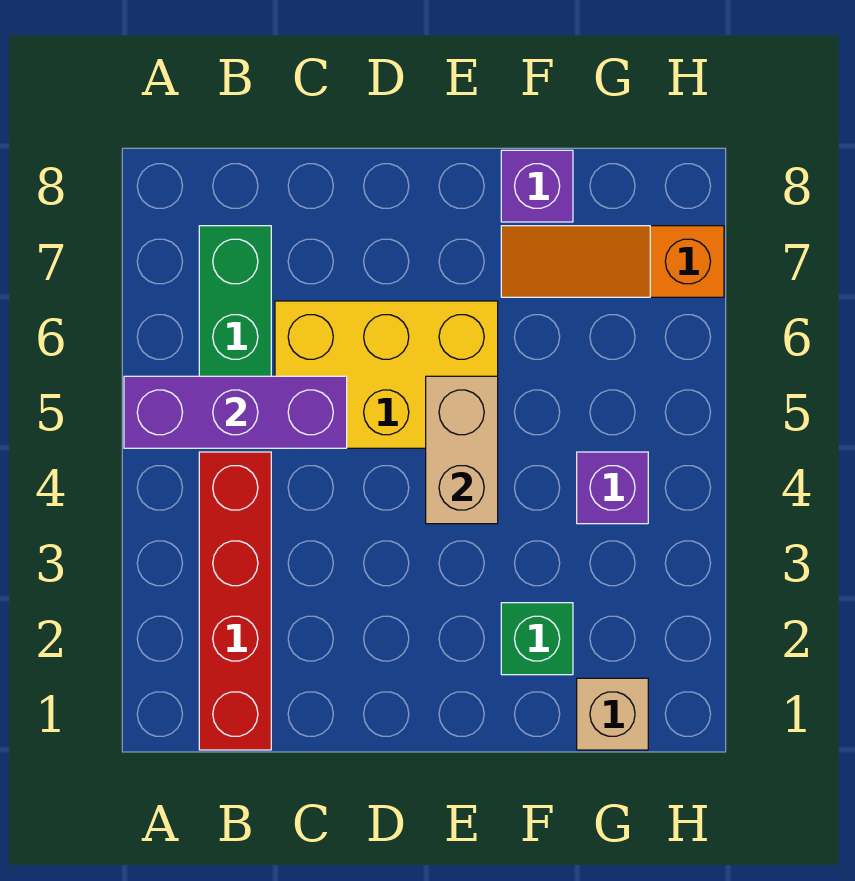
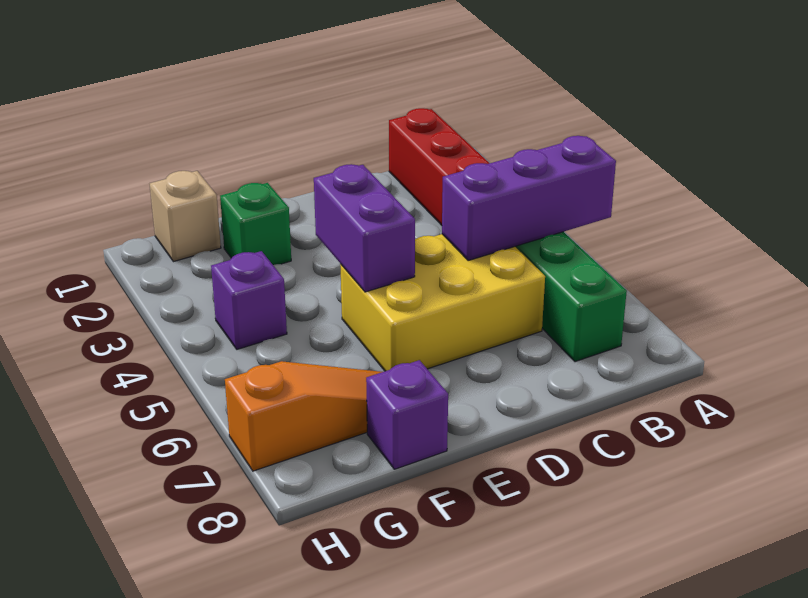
tan brick E4:E5 level 2 -> purple brick E4:E5 level 2

